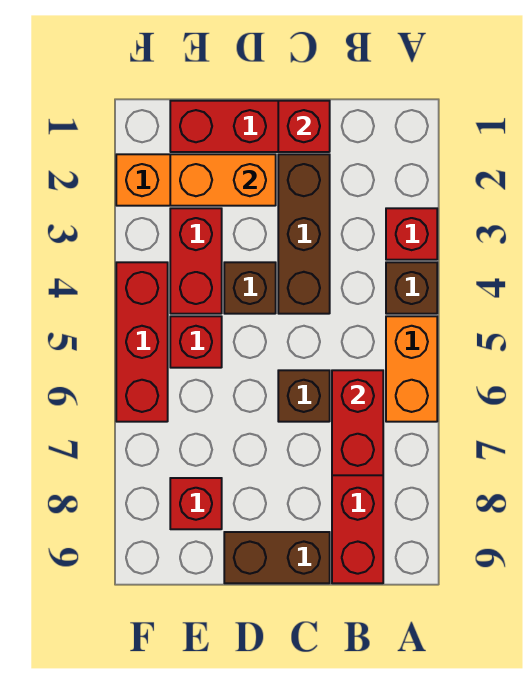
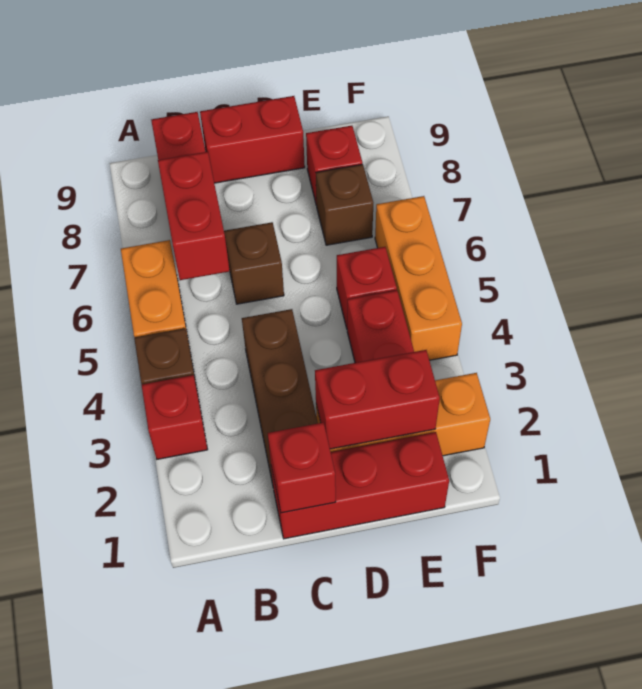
brown brick C9:D9 level 1 -> red brick C9:D9 level 1
orange brick D2:E2 level 2 -> red brick D2:E2 level 2
brown brick D4 level 1 -> brown brick E7 level 1
red brick F4:F6 level 1 -> orange brick F4:F6 level 1

